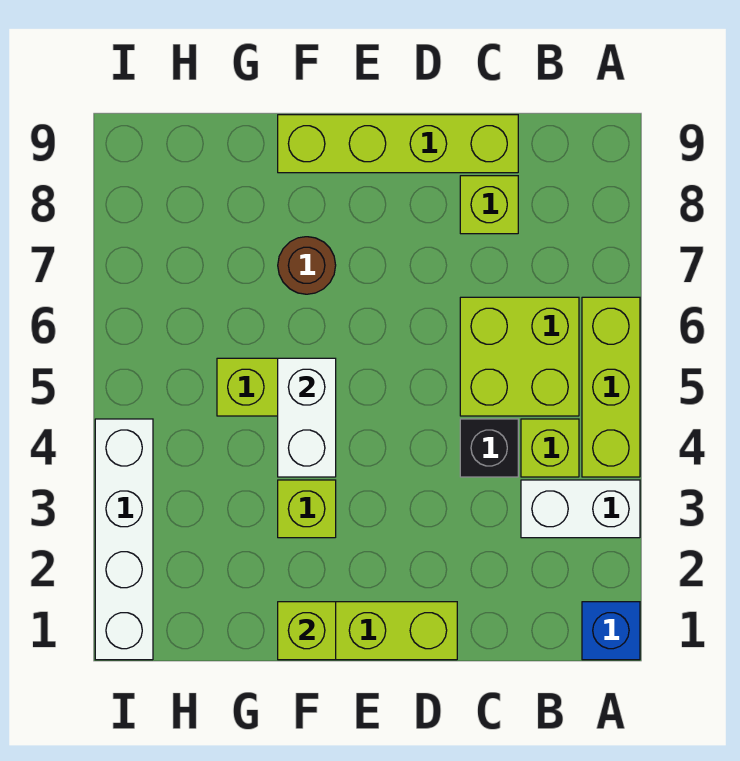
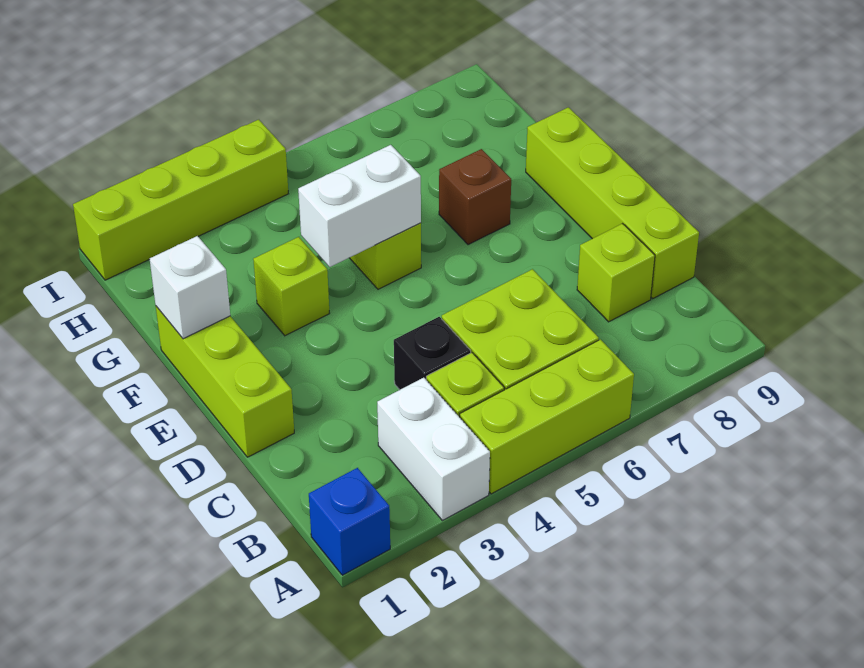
lime brick F1 level 2 -> white brick F1 level 2
brown round brick F7 level 1 -> brown brick F7 level 1
white brick I1:I4 level 1 -> lime brick I1:I4 level 1

